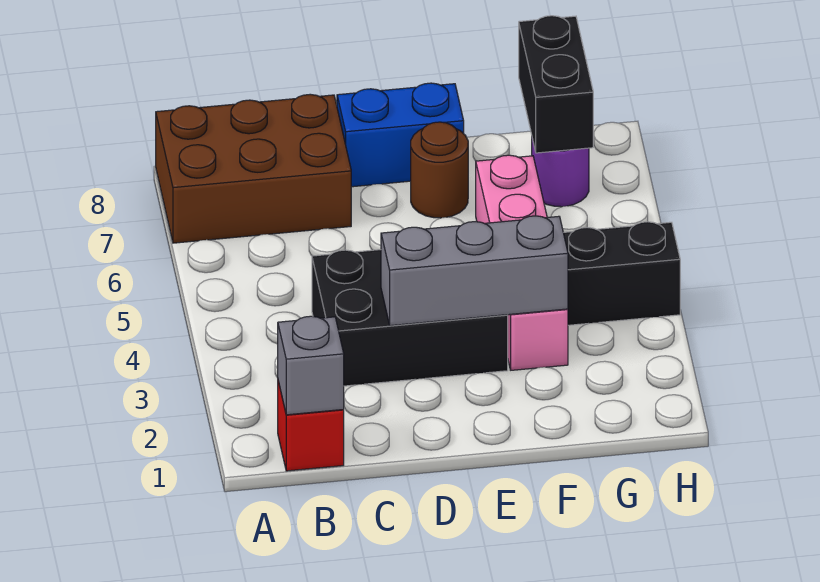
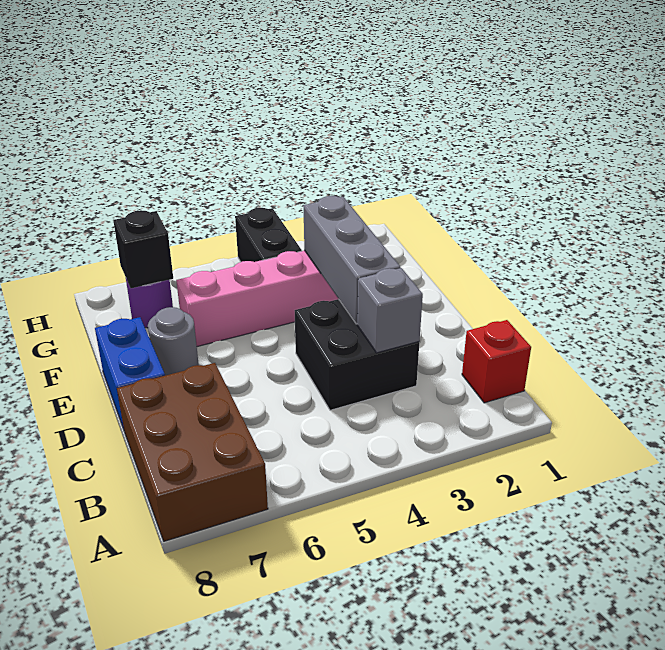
grey brick B1 level 2 -> grey brick C3 level 2
black brick C3:E4 level 1 -> black brick C3:D4 level 1
brown round brick E7 level 1 -> grey round brick E7 level 1
black brick G7:G8 level 2 -> black brick G7 level 2

